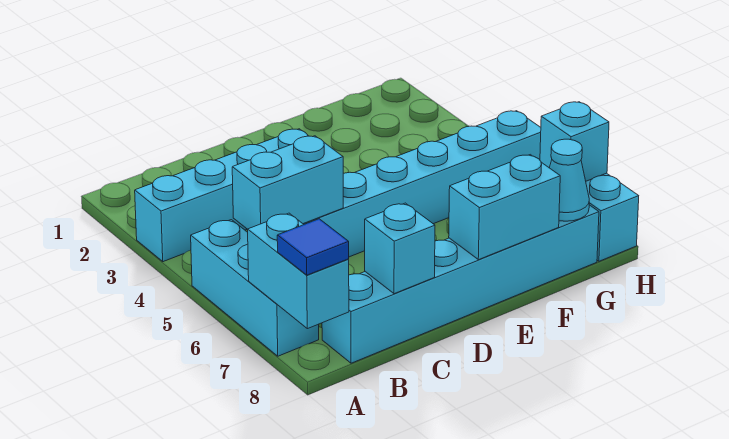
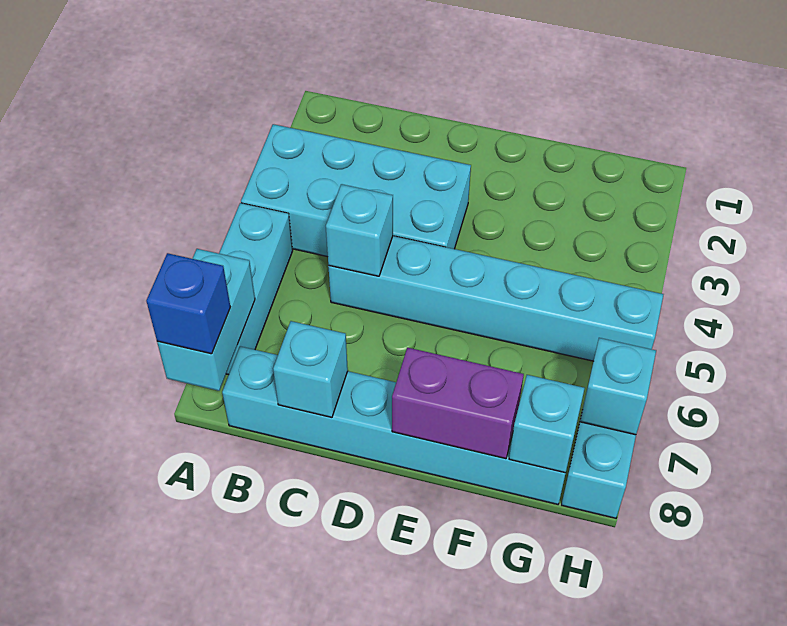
cyan brick A3:D3 level 1 -> cyan brick A3:D4 level 1
blue tile A8 level 3 -> blue brick A8 level 3
cyan brick B5:C5 level 2 -> cyan brick C5 level 2
cyan brick E8:F8 level 2 -> purple brick E8:F8 level 2
cyan cone G8 level 2 -> cyan brick G8 level 2

